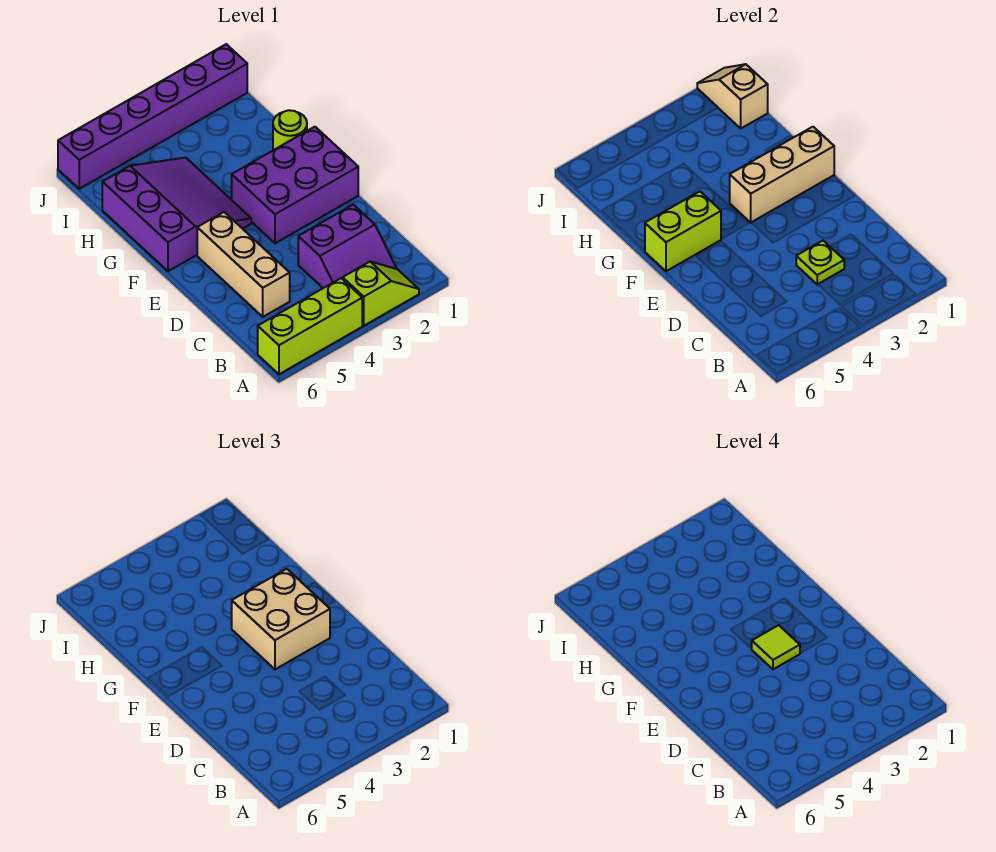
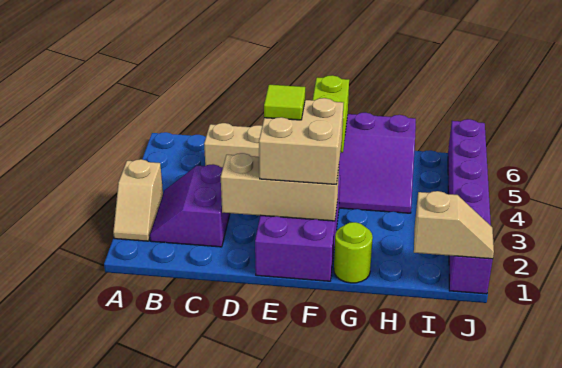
lime slope A2:A3 level 1 top 3 -> tan slope A2:A3 level 1 top 3
lime brick A4:A6 level 1 -> none
lime plate C3 level 2 -> none
tan brick F1:F3 level 2 -> tan brick D2:F2 level 2

